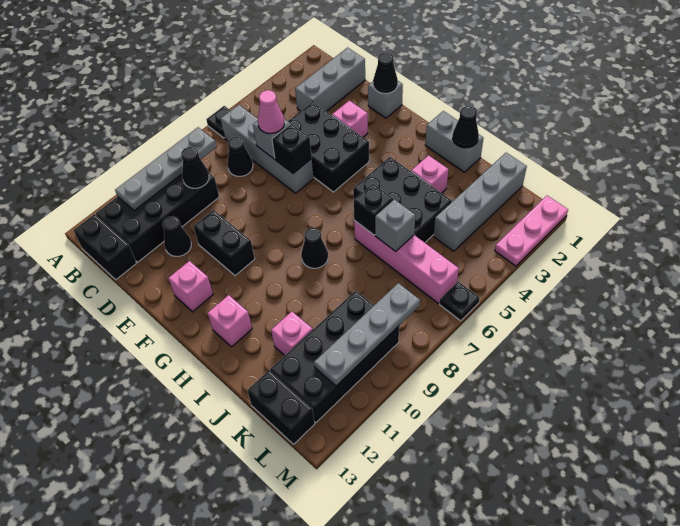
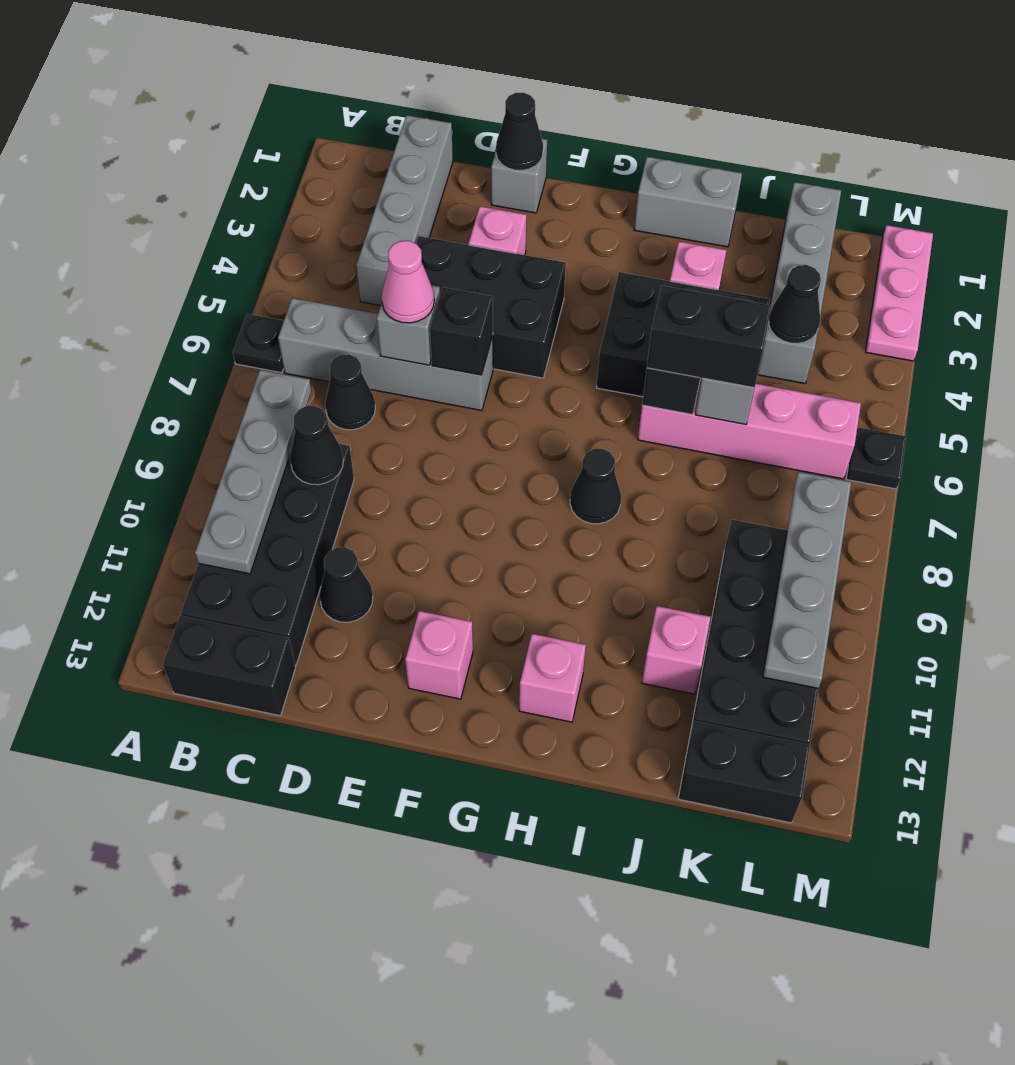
grey brick C1:C3 level 1 -> grey brick C1:C4 level 1
black brick E10:F10 level 1 -> black brick I6:J6 level 3
black cone I1 level 2 -> black cone K4 level 2

